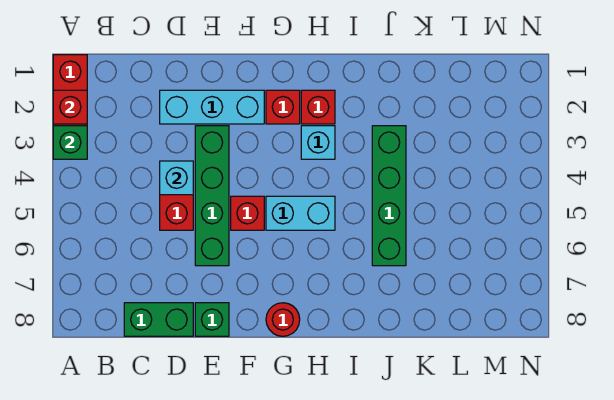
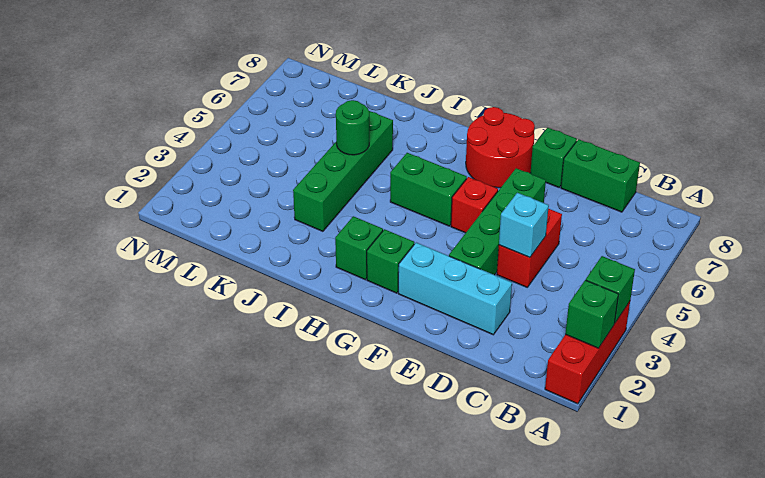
red brick A2 level 2 -> green brick A2 level 2
red brick G2 level 1 -> green brick G2 level 1
cyan brick G5:H5 level 1 -> green brick G5:H5 level 1
red round brick G8 level 1 -> red round brick F7:G8 level 1
red brick H2 level 1 -> green brick H2 level 1
cyan brick H3 level 1 -> none
none -> green round brick J5 level 2

